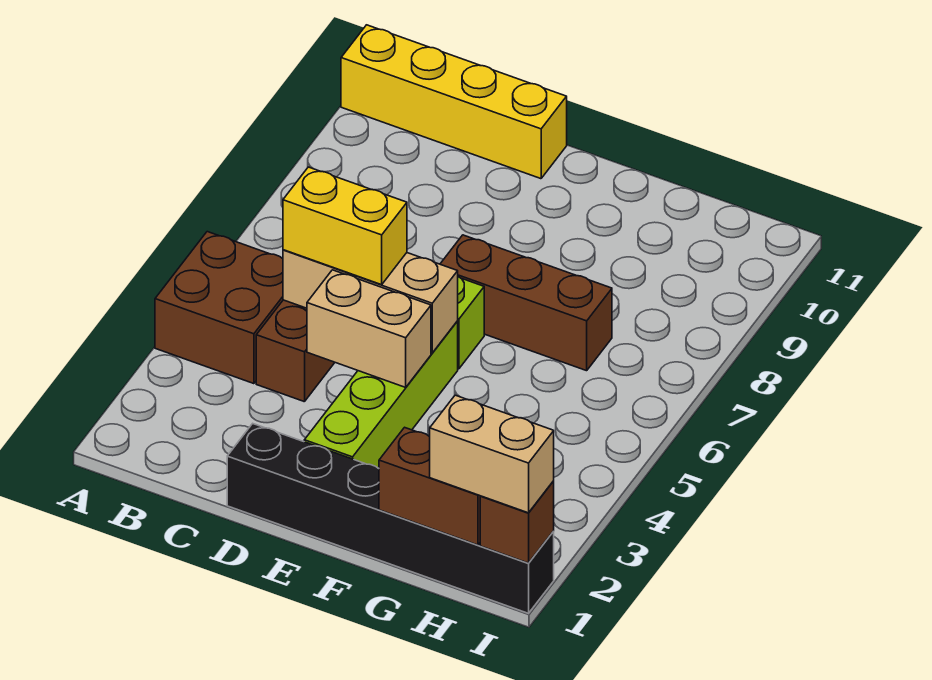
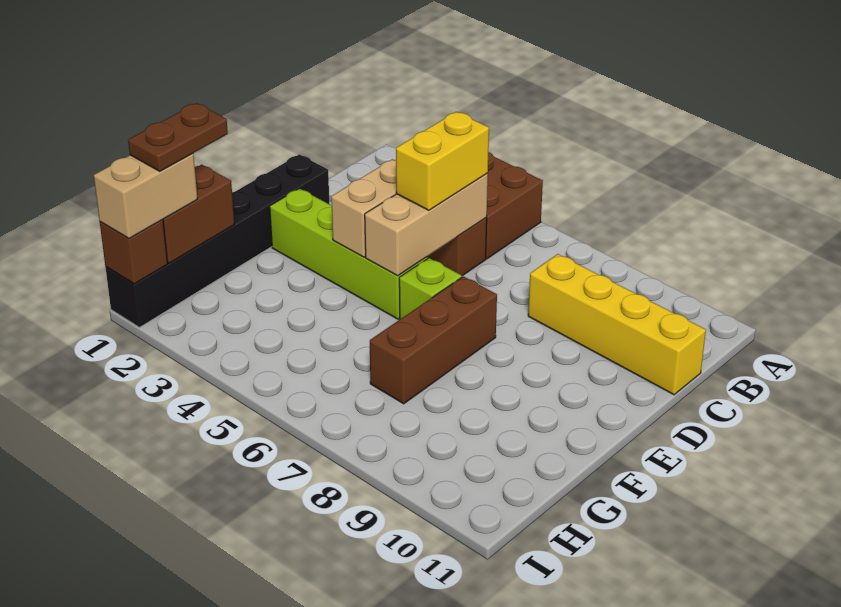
yellow brick A11:D11 level 1 -> yellow brick C8:C11 level 1
none -> brown plate G1:H1 level 4

